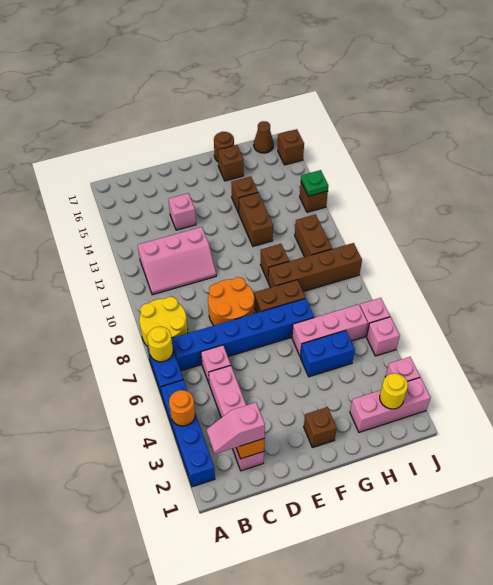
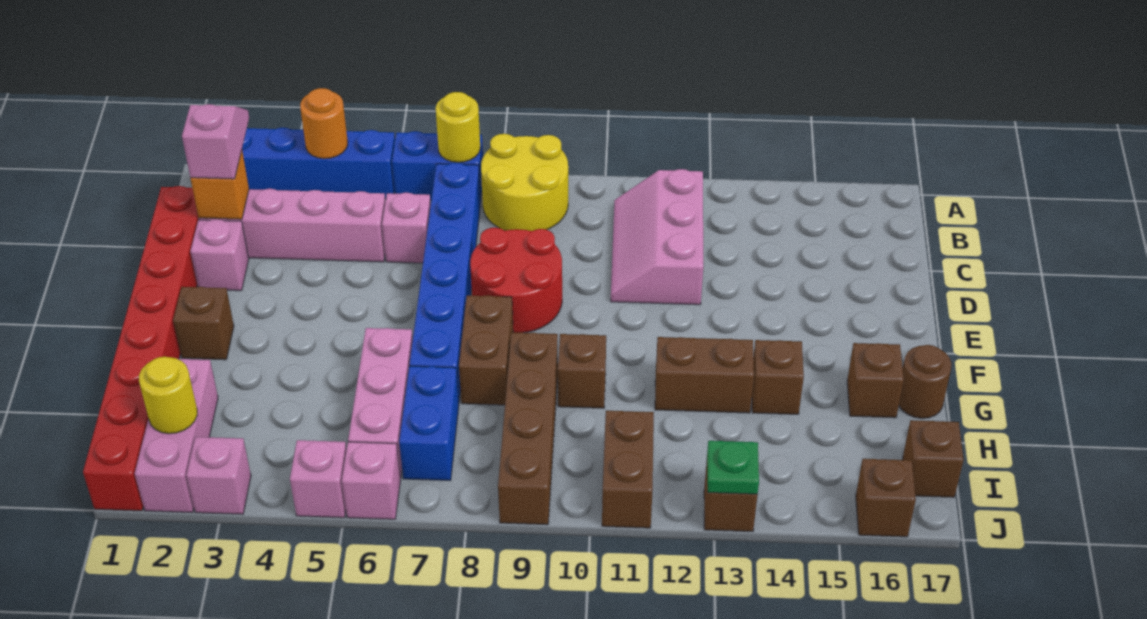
none -> red brick C1:J1 level 1
orange round brick D8:E9 level 1 -> red round brick D8:E9 level 1
pink brick D14 level 1 -> pink brick D2 level 1
blue brick G5:H5 level 1 -> blue brick H7:I7 level 1
brown brick I10:I11 level 1 -> brown brick I11:J11 level 1
brown cone I17 level 1 -> brown brick I17 level 1

